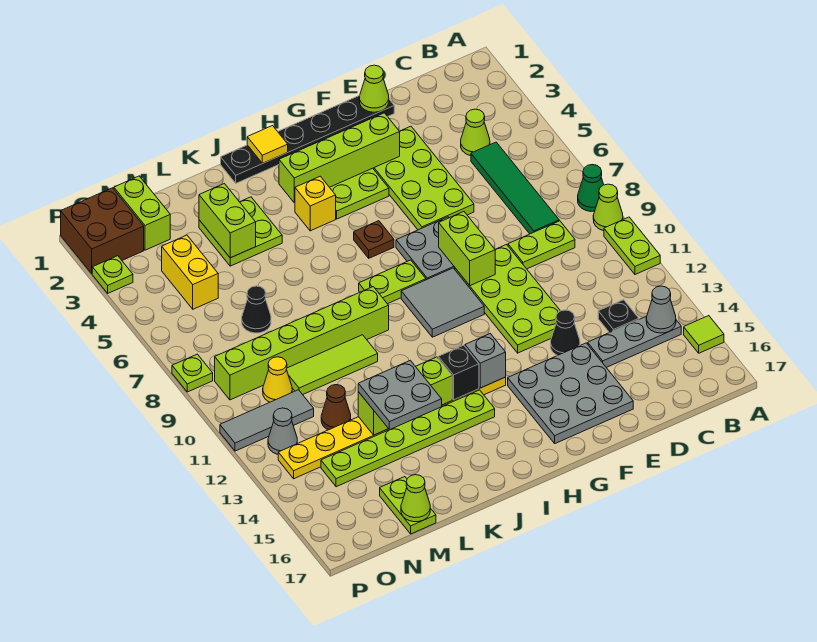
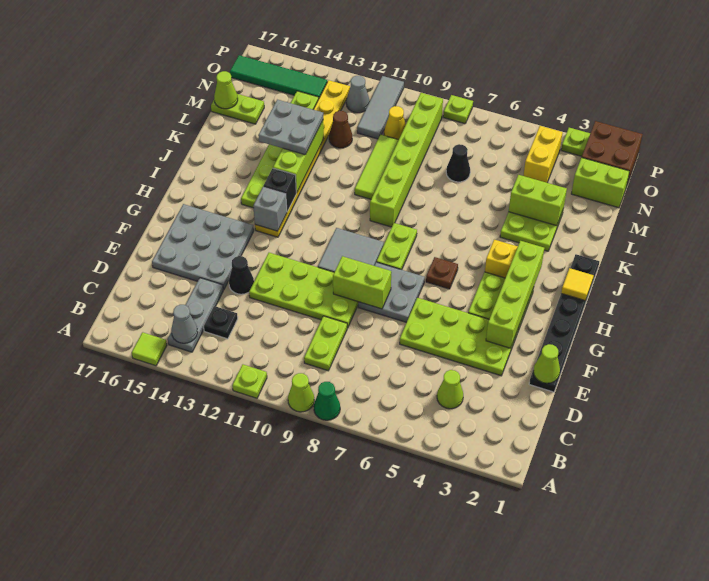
lime plate A10:A11 level 1 -> lime plate A11 level 1
green tile C5:C8 level 1 -> green tile O14:O17 level 1
yellow brick N4:N5 level 1 -> yellow brick N4:O4 level 1

